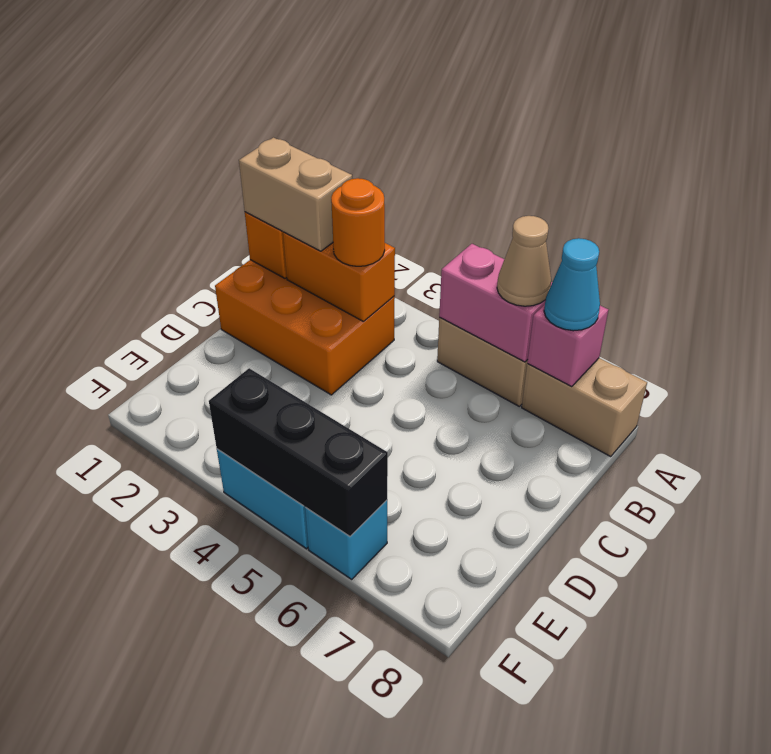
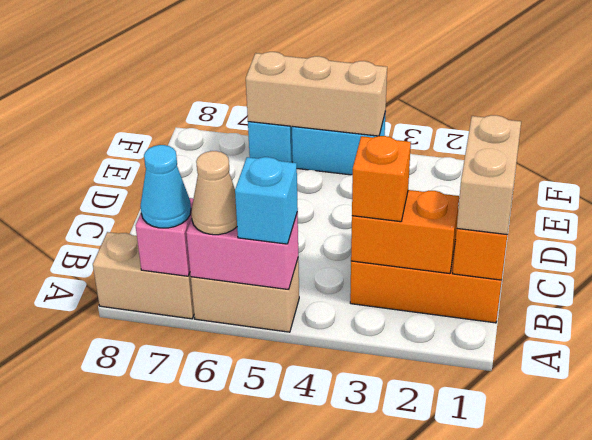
none -> cyan brick A5 level 3
tan brick B1:B2 level 3 -> tan brick B1:C1 level 3
orange round brick B3 level 3 -> orange brick B3 level 3
black brick F4:F6 level 2 -> tan brick F4:F6 level 2

